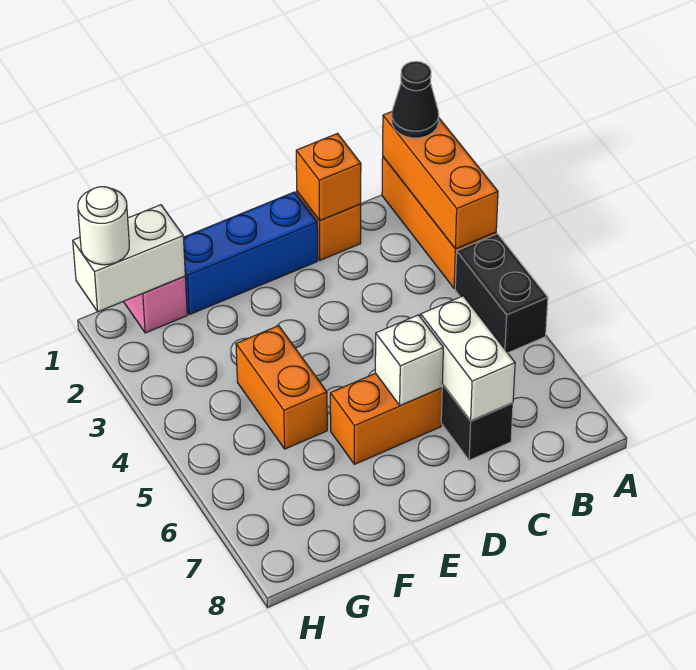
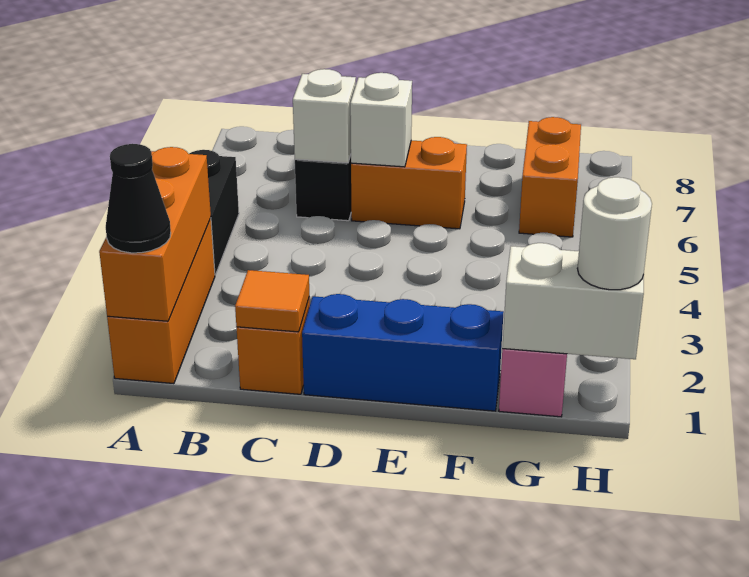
orange brick C1 level 2 -> orange tile C1 level 2
white brick C6:C7 level 2 -> white brick C6 level 2
orange brick F4:F5 level 1 -> orange brick G6:G7 level 1

